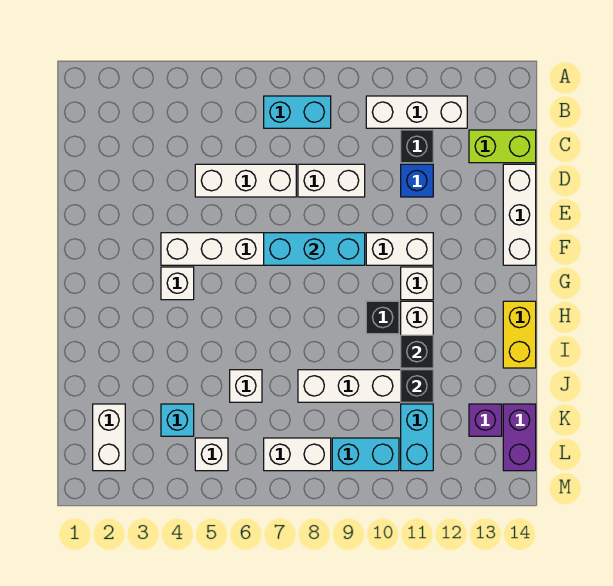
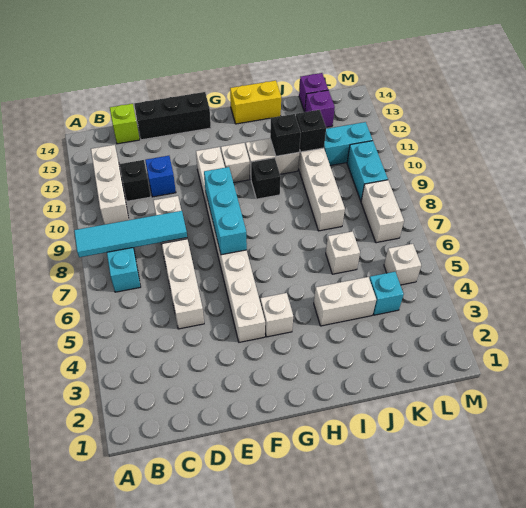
none -> cyan tile A8:D8 level 2
lime brick C13:C14 level 1 -> lime brick C14 level 1
white brick D14:F14 level 1 -> black brick D14:F14 level 1
white brick K2:L2 level 1 -> white brick I4:J4 level 1
purple brick K14:L14 level 1 -> purple brick K14 level 1

